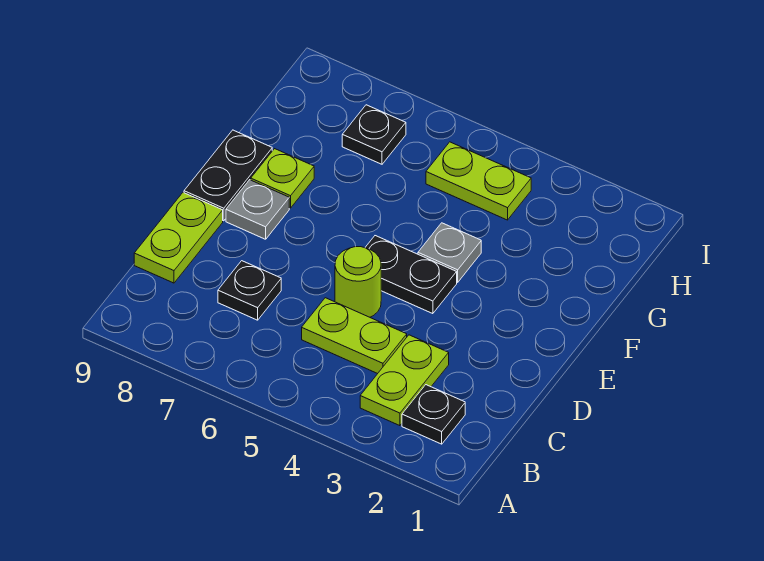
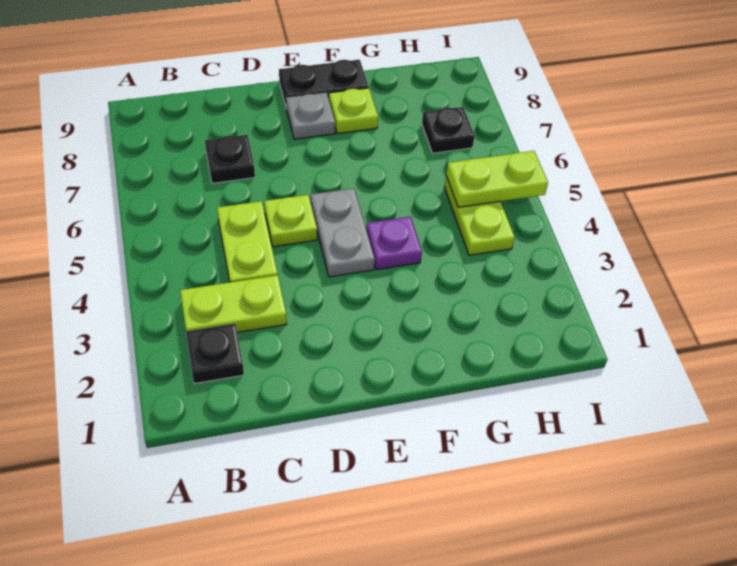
lime plate C9:D9 level 1 -> lime plate H5:I5 level 2
lime round brick D5 level 1 -> lime plate D5 level 1
black plate E4:E5 level 1 -> grey plate E4:E5 level 1
grey plate F4 level 1 -> purple plate F4 level 1

